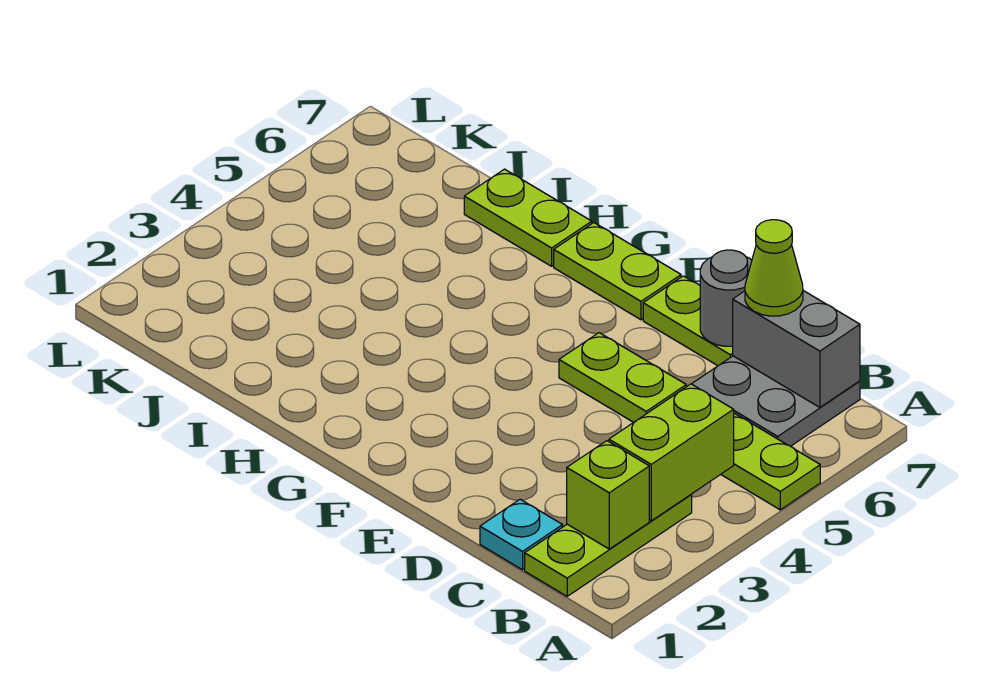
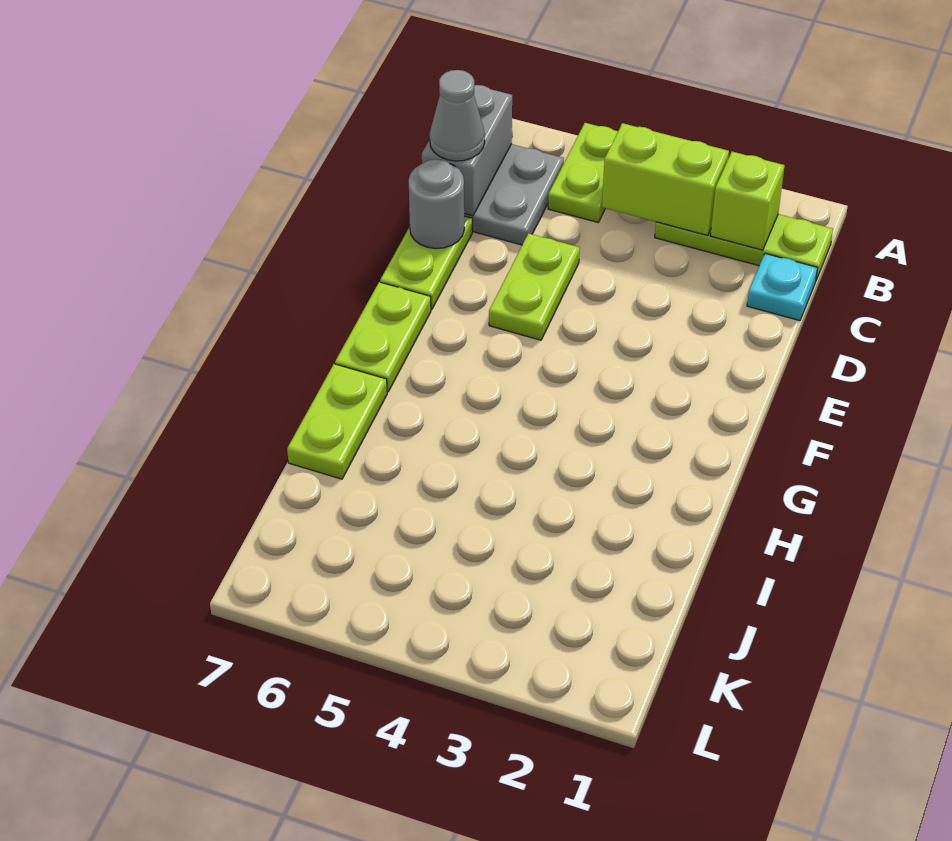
lime cone C7 level 3 -> grey cone C7 level 3

